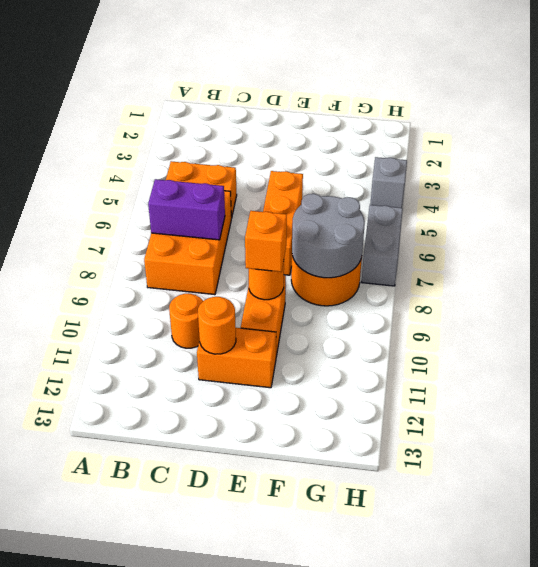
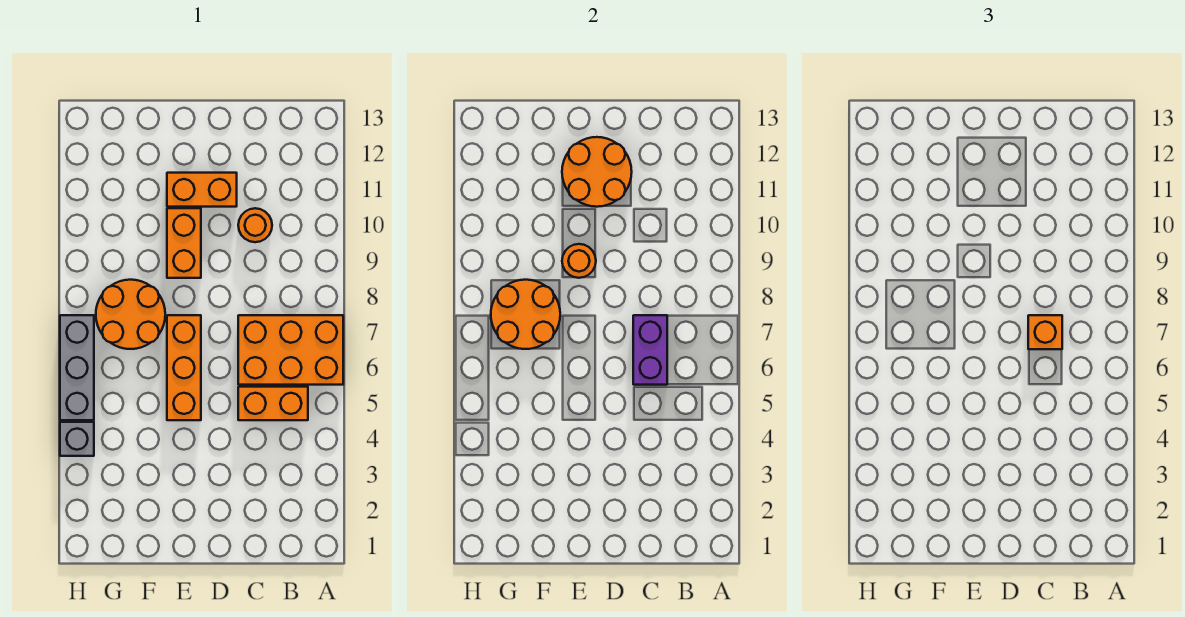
orange brick B6:C8 level 1 -> orange brick A6:C7 level 1
purple brick B7:C7 level 2 -> purple brick C6:C7 level 2
orange round brick D11 level 2 -> orange round brick D11:E12 level 2
orange brick E9 level 3 -> orange brick C7 level 3
grey round brick F7:G8 level 2 -> orange round brick F7:G8 level 2
grey brick H6:H7 level 1 -> grey brick H5:H7 level 1

